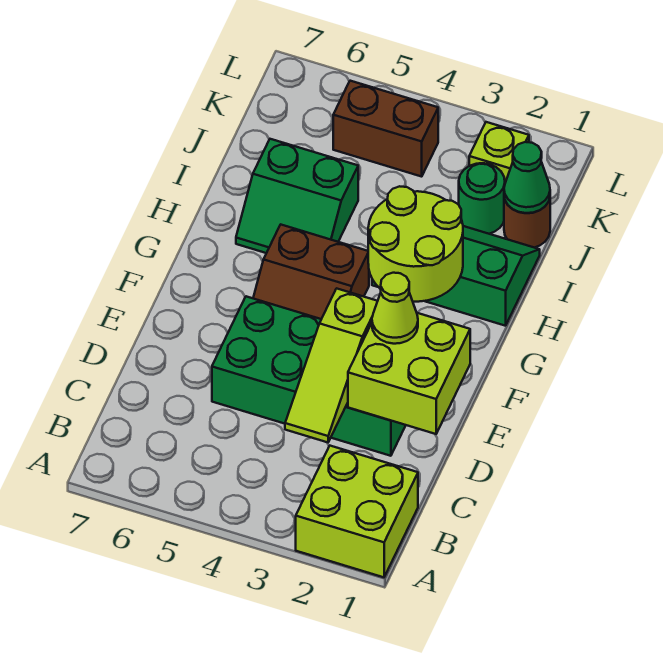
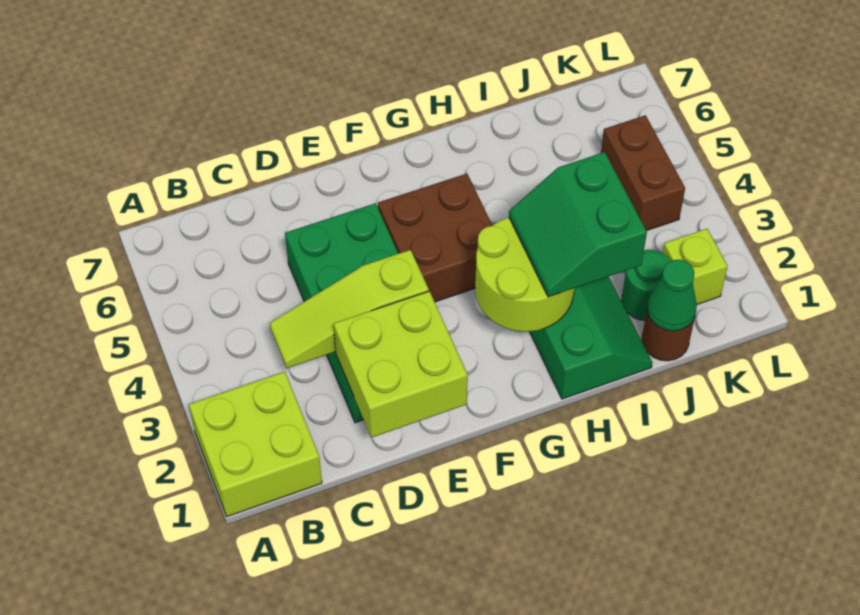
lime cone E2 level 3 -> none
brown slope F4:G5 level 1 top G -> brown brick F4:G5 level 1
green slope H5:I6 level 1 top I -> green slope H2:I3 level 3 top I

